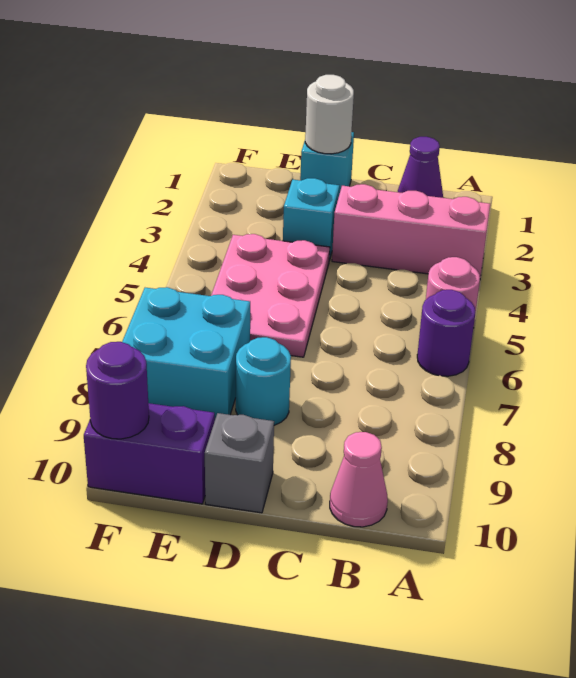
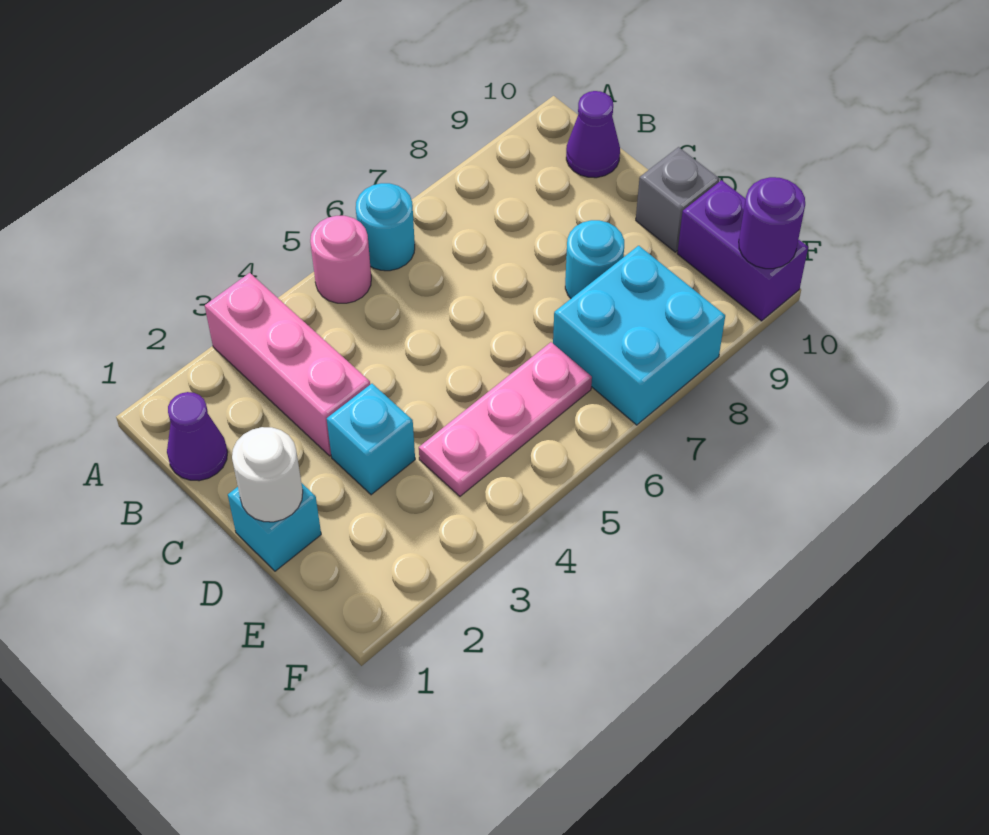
purple round brick A6 level 1 -> cyan round brick A6 level 1
pink cone B10 level 1 -> purple cone B10 level 1
pink plate D4:E6 level 1 -> pink plate E4:E6 level 1

